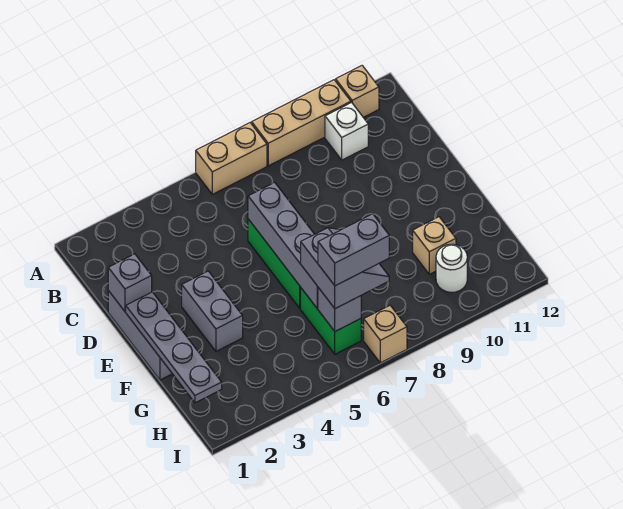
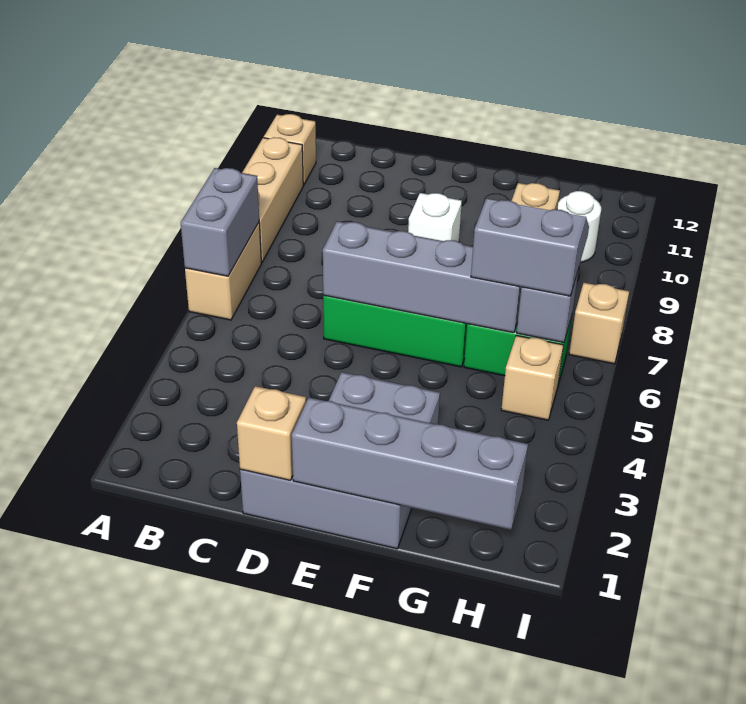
white brick B10 level 1 -> white brick E9 level 1
grey brick D1 level 2 -> tan brick D1 level 2
grey plate E1:H1 level 2 -> grey brick E1:H1 level 2
none -> tan brick H5 level 1
grey brick H6:H7 level 4 -> grey brick A6:A7 level 2

